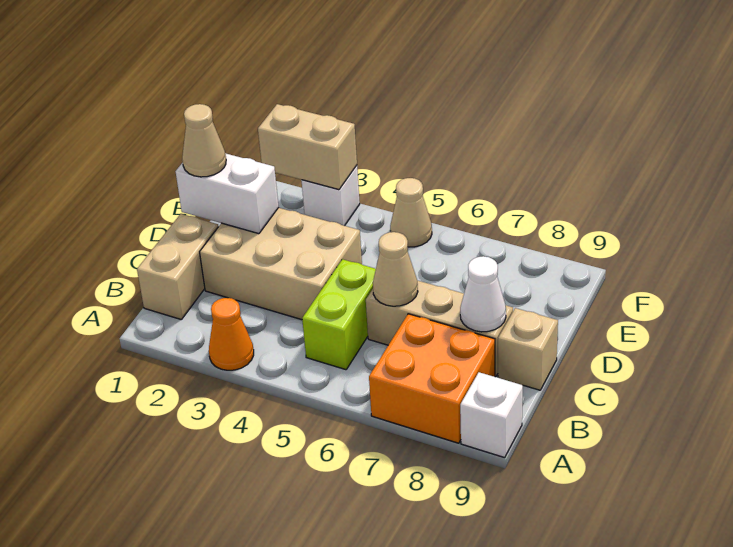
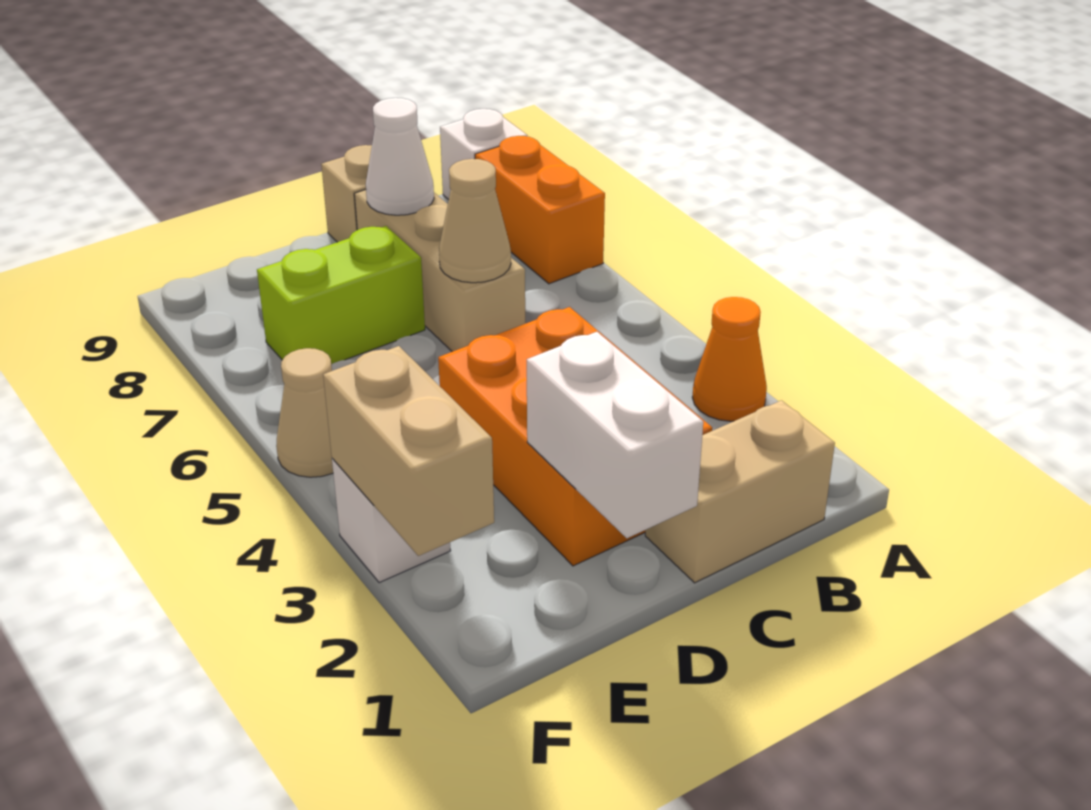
orange brick A7:B8 level 1 -> orange brick A7:A8 level 1
lime brick B5:C5 level 1 -> lime brick D7:E7 level 1
tan brick C2:D4 level 1 -> orange brick C2:D4 level 1
tan cone D1 level 3 -> none

